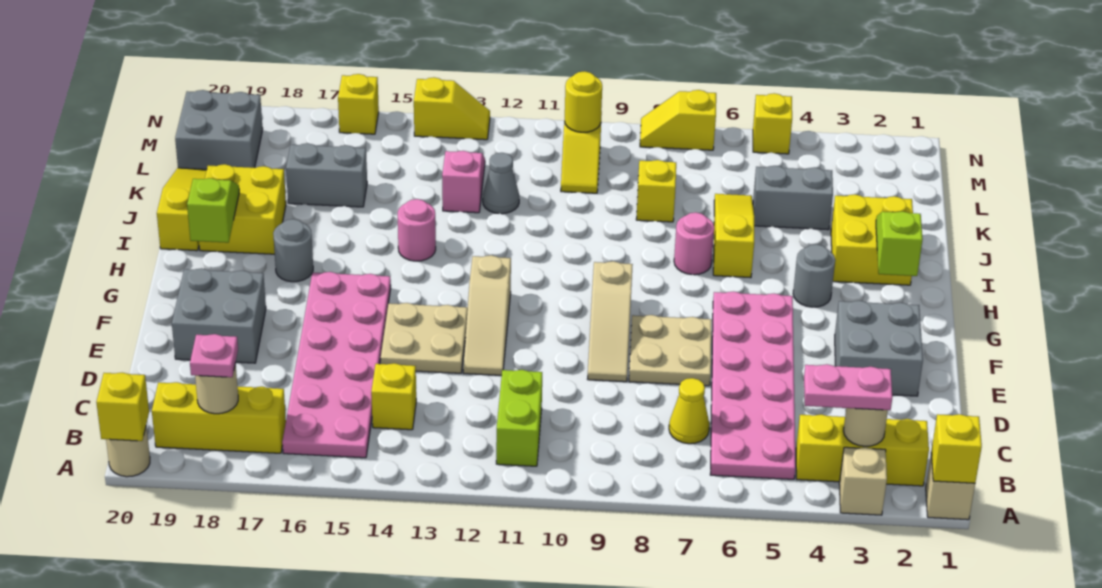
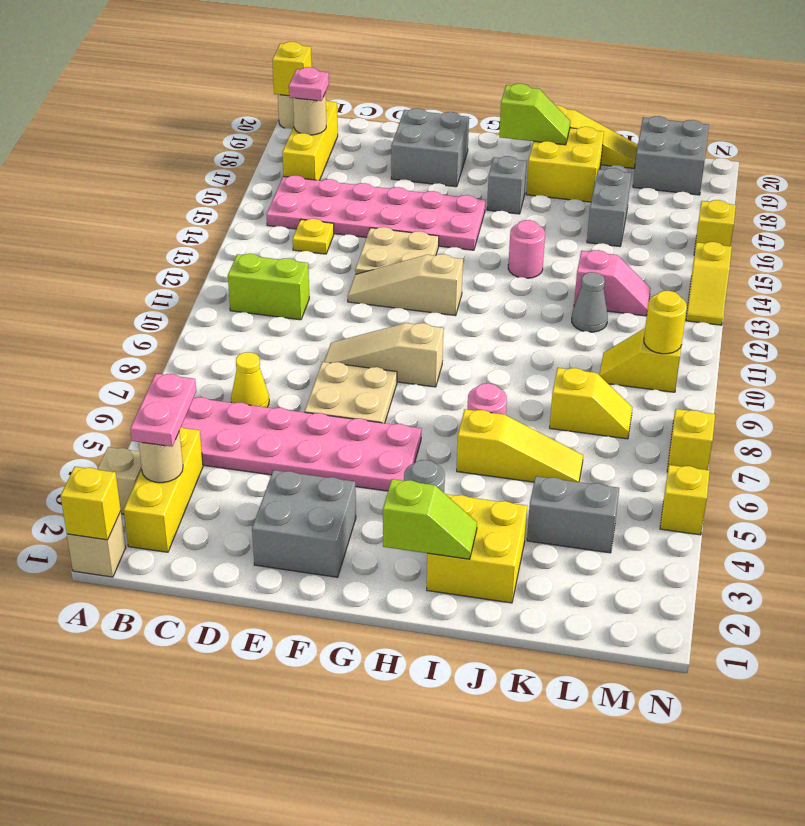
yellow brick C14 level 1 -> yellow plate C14 level 1
grey round brick H17 level 1 -> grey brick H17 level 1
grey brick K4:K5 level 1 -> grey brick K4:L4 level 1

